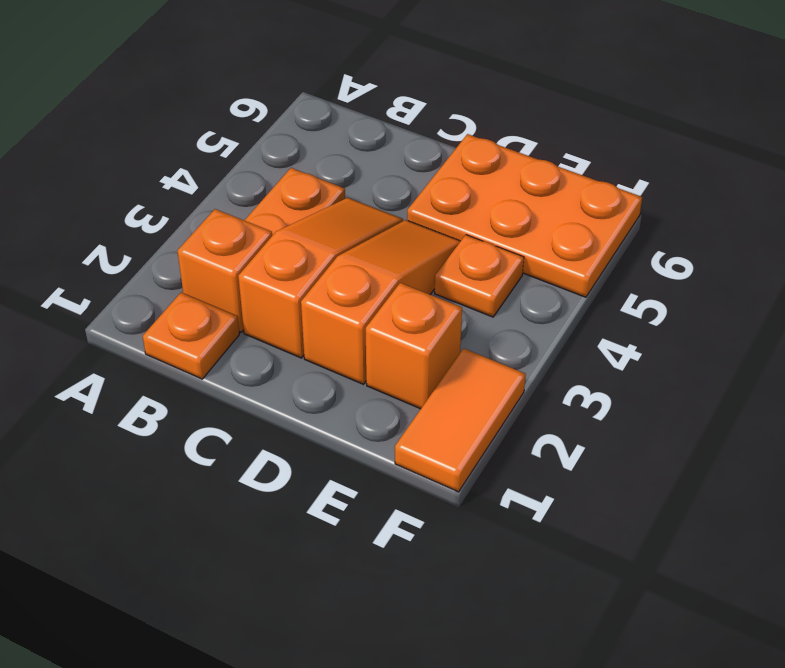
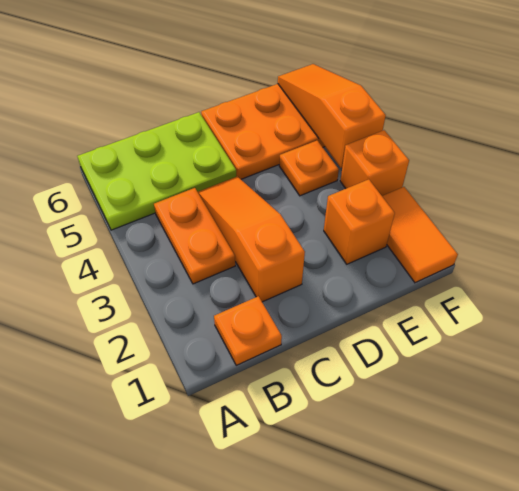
none -> lime plate A5:C6 level 1
orange brick B2 level 1 -> orange brick F3 level 1
orange slope D2:D4 level 1 top 2 -> orange slope F4:F6 level 2 top 4

